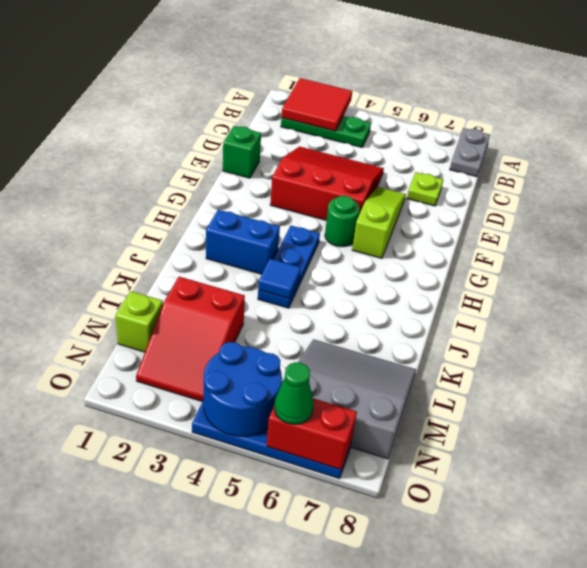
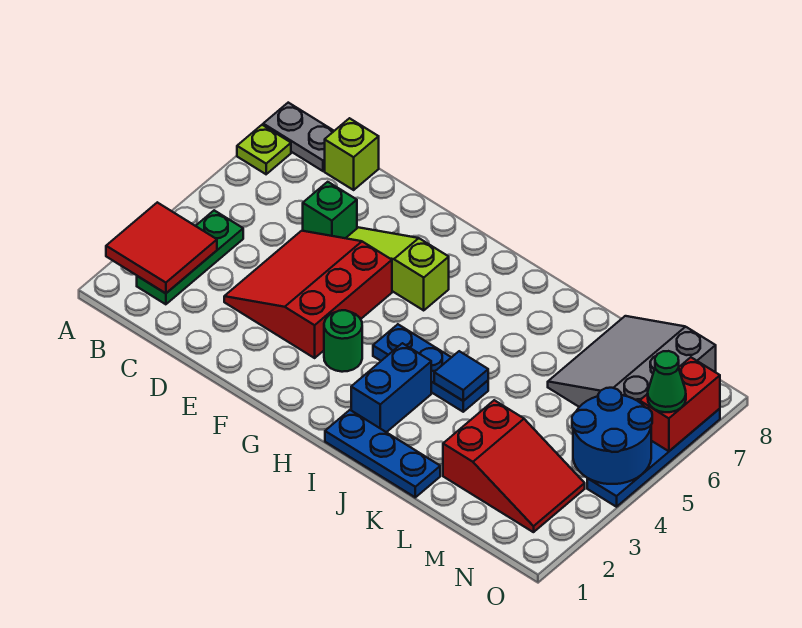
lime plate D7 level 1 -> lime plate A7 level 1
green brick E1 level 1 -> green brick D6 level 1
green round brick G5 level 1 -> green round brick G3 level 1
none -> blue plate I1:K1 level 1
lime brick M1 level 1 -> lime brick C8 level 1

